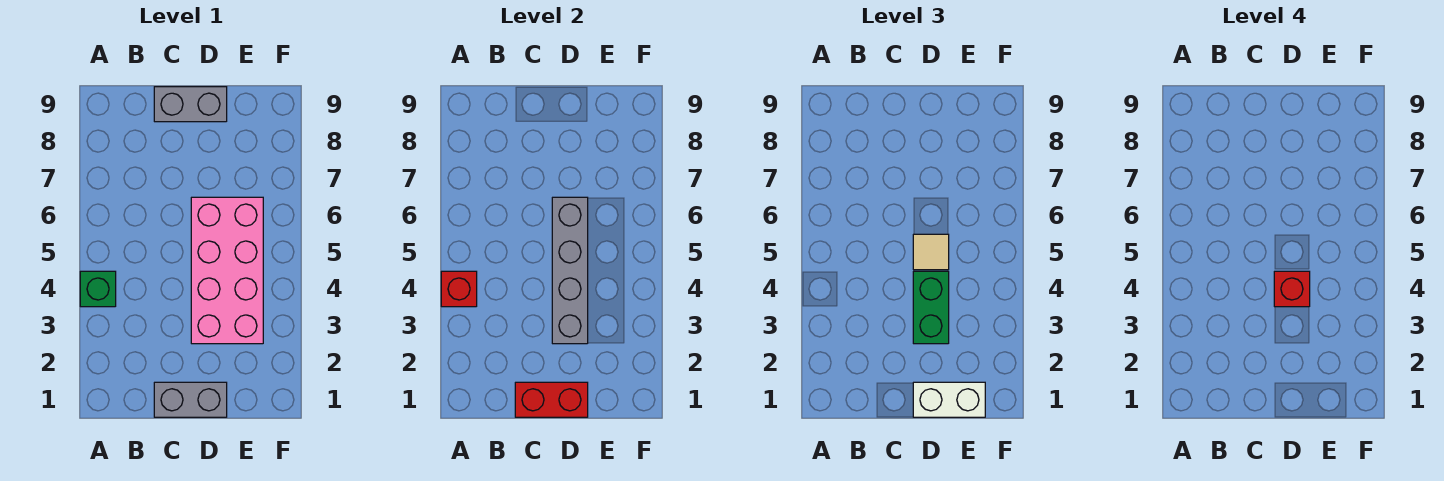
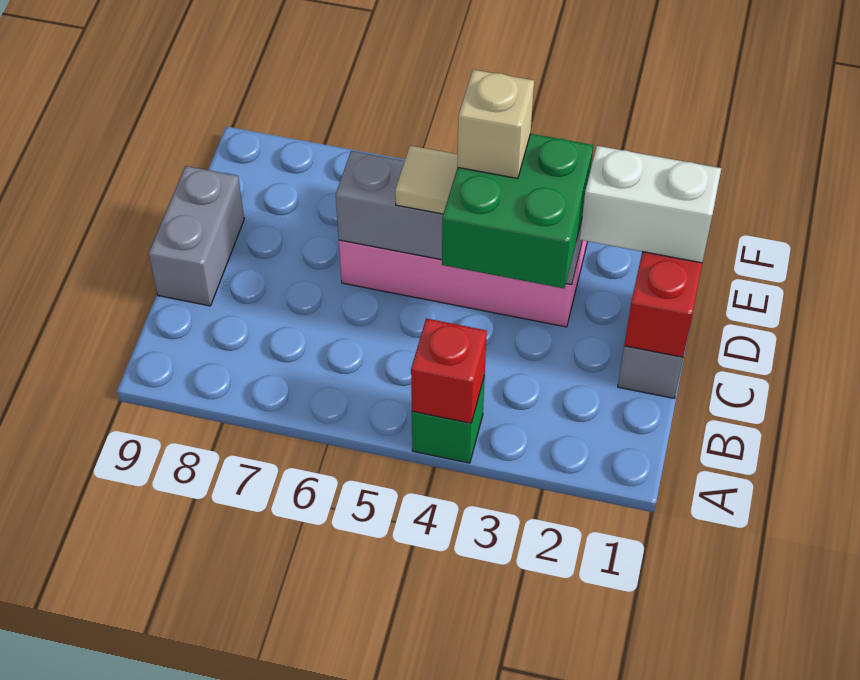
white brick D1:E1 level 3 -> white brick D1:D2 level 3
green brick D3:D4 level 3 -> green brick C3:D4 level 3
red brick D4 level 4 -> tan brick D4 level 4

